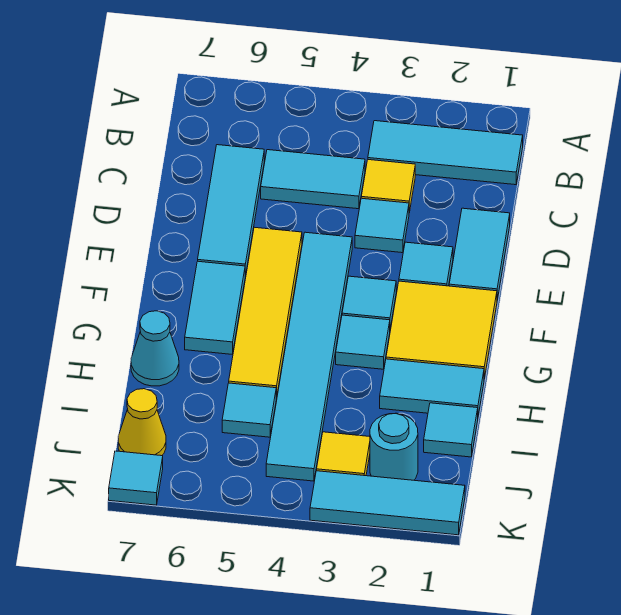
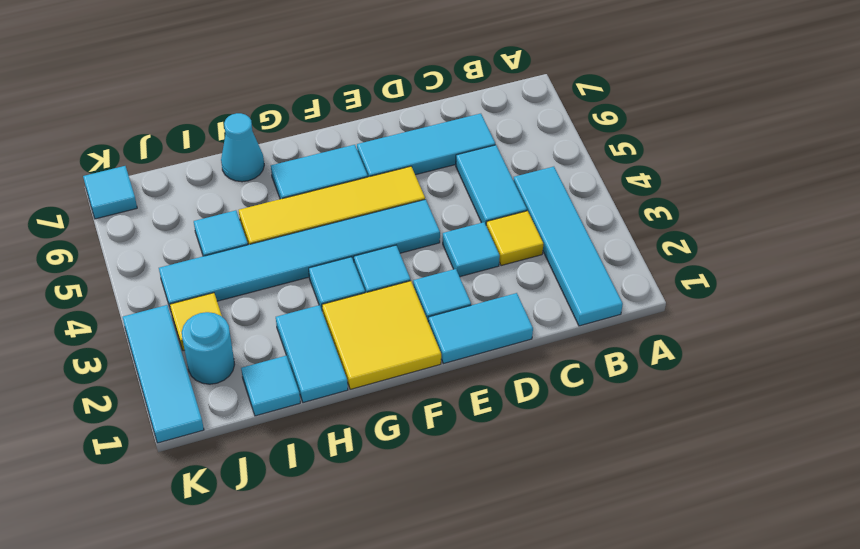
cyan tile B1:B3 level 1 -> cyan tile B1:B4 level 1
yellow cone J7 level 1 -> none

